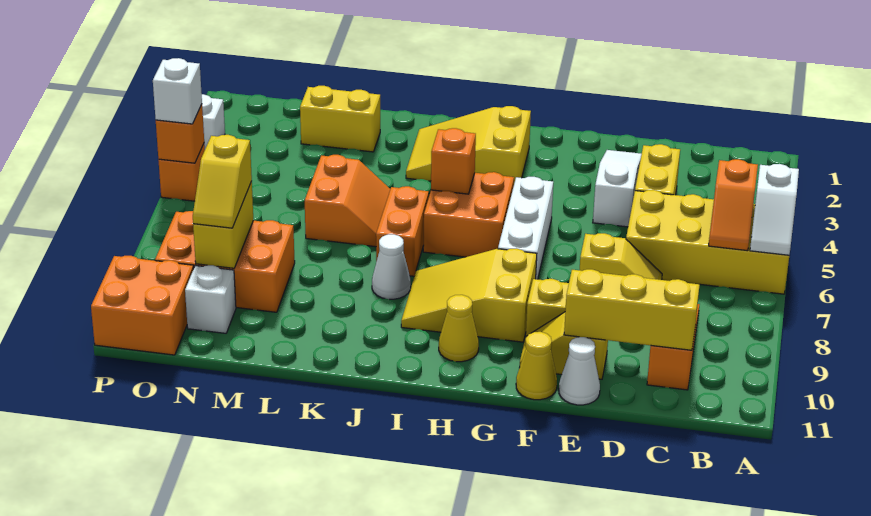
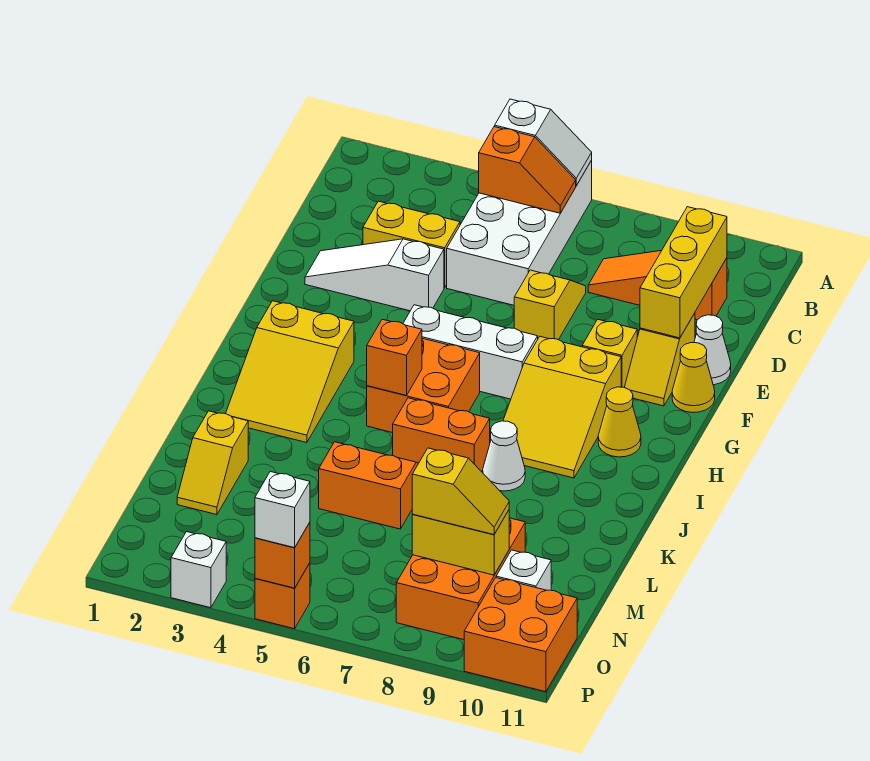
yellow brick A5:D6 level 1 -> white brick A5:D6 level 1
yellow brick L2:M2 level 1 -> yellow slope L2:M2 level 1 top L

